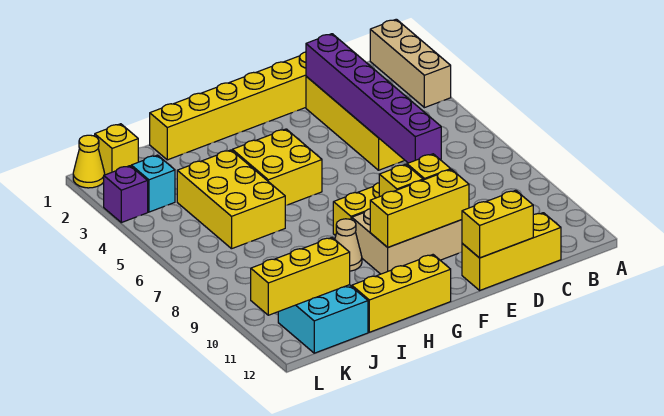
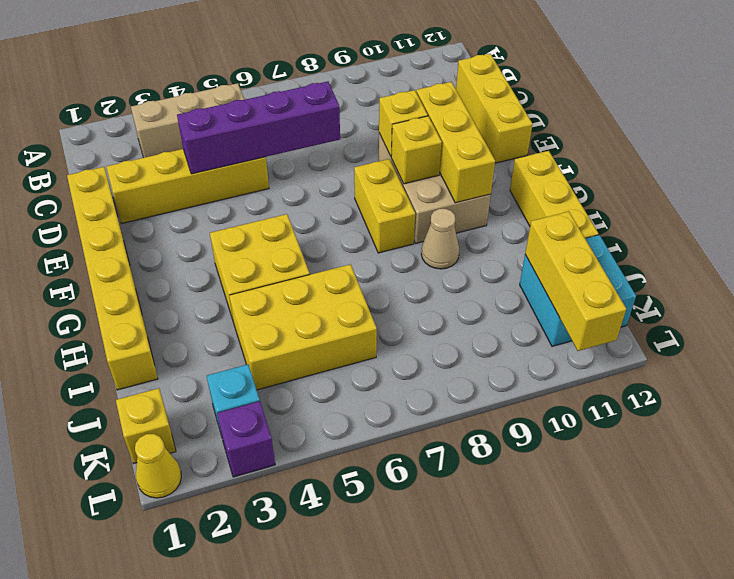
tan brick A1:A3 level 1 -> tan brick B3:B5 level 1
purple brick D2:D7 level 2 -> purple brick D4:D7 level 2
yellow brick D12:E12 level 2 -> none

